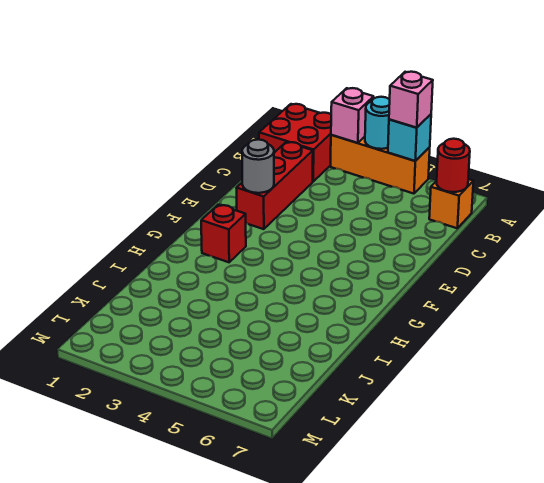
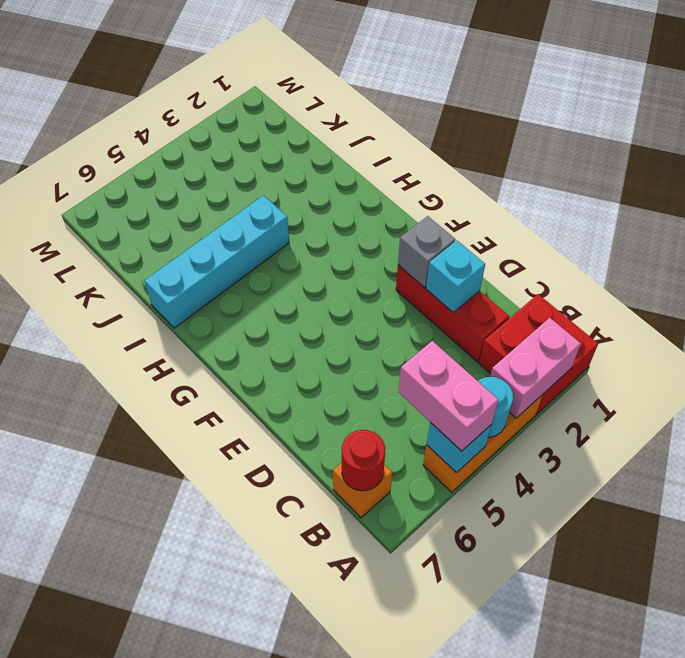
pink brick A3 level 2 -> pink brick A2:A3 level 2
pink brick A5 level 3 -> pink brick A5:B5 level 3
none -> cyan brick D2 level 2
grey round brick E2 level 2 -> grey brick E2 level 2
red brick G2 level 1 -> none
none -> cyan brick I4:I7 level 1

